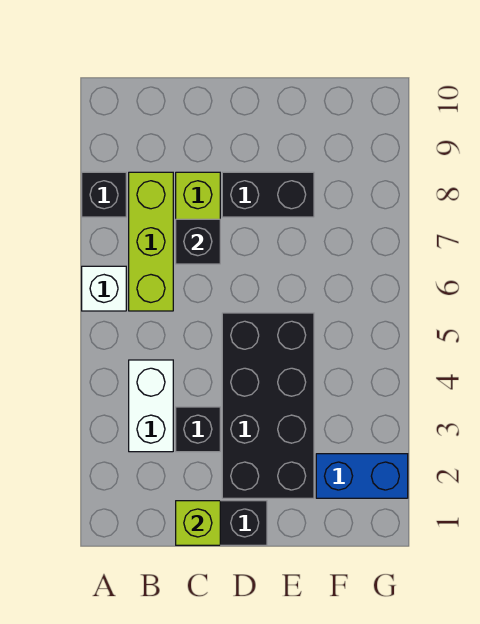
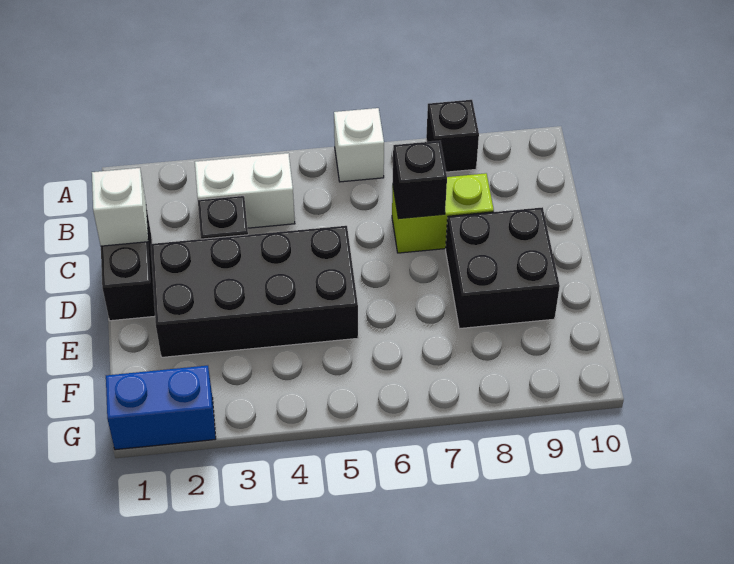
lime brick B6:B8 level 1 -> none
lime brick C1 level 2 -> white brick C1 level 2
black brick D8:E8 level 1 -> black brick D8:E9 level 1
blue brick F2:G2 level 1 -> blue brick G1:G2 level 1

